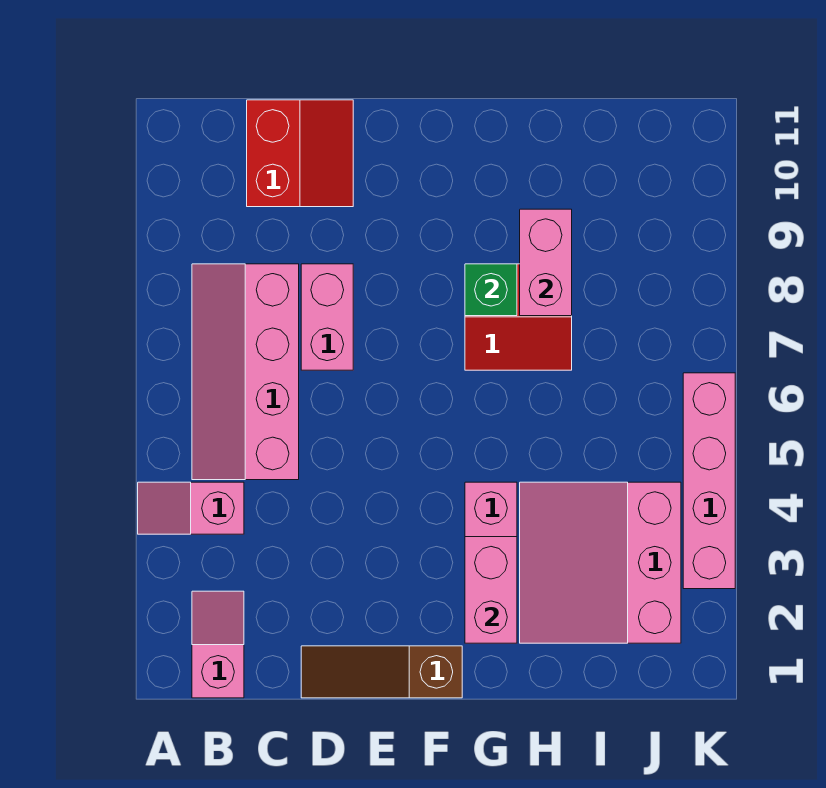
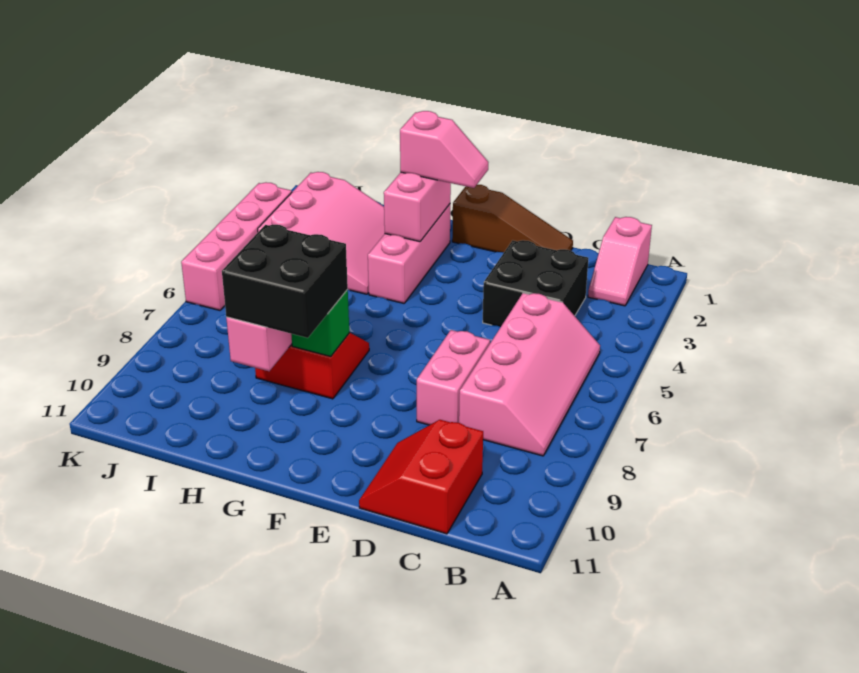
pink slope A4:B4 level 1 top B -> pink slope F2:G2 level 3 top G
none -> black brick C3:D4 level 1
none -> black brick G8:H9 level 3

